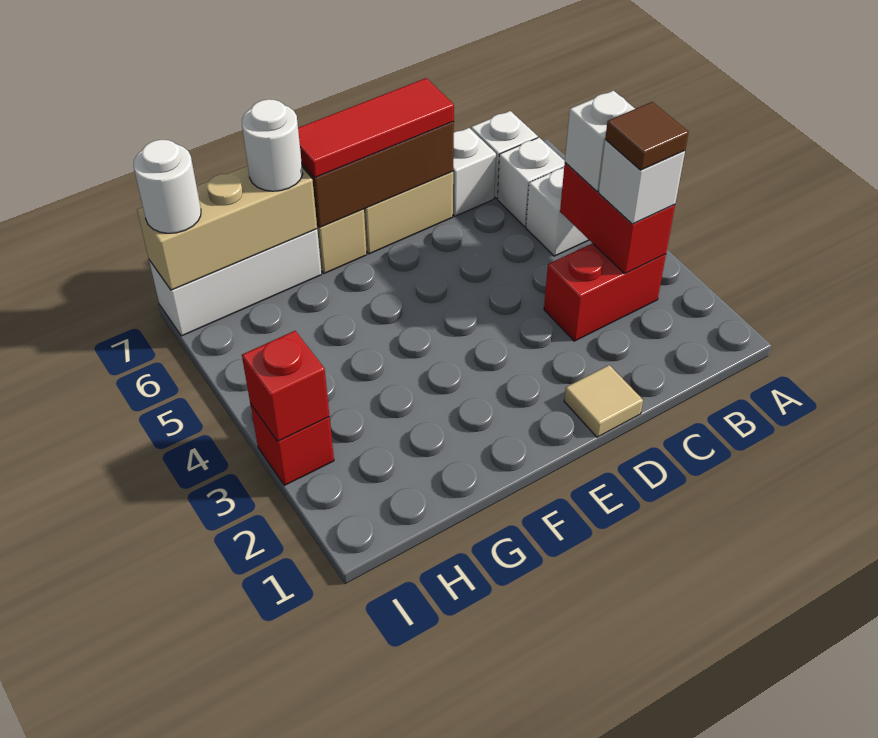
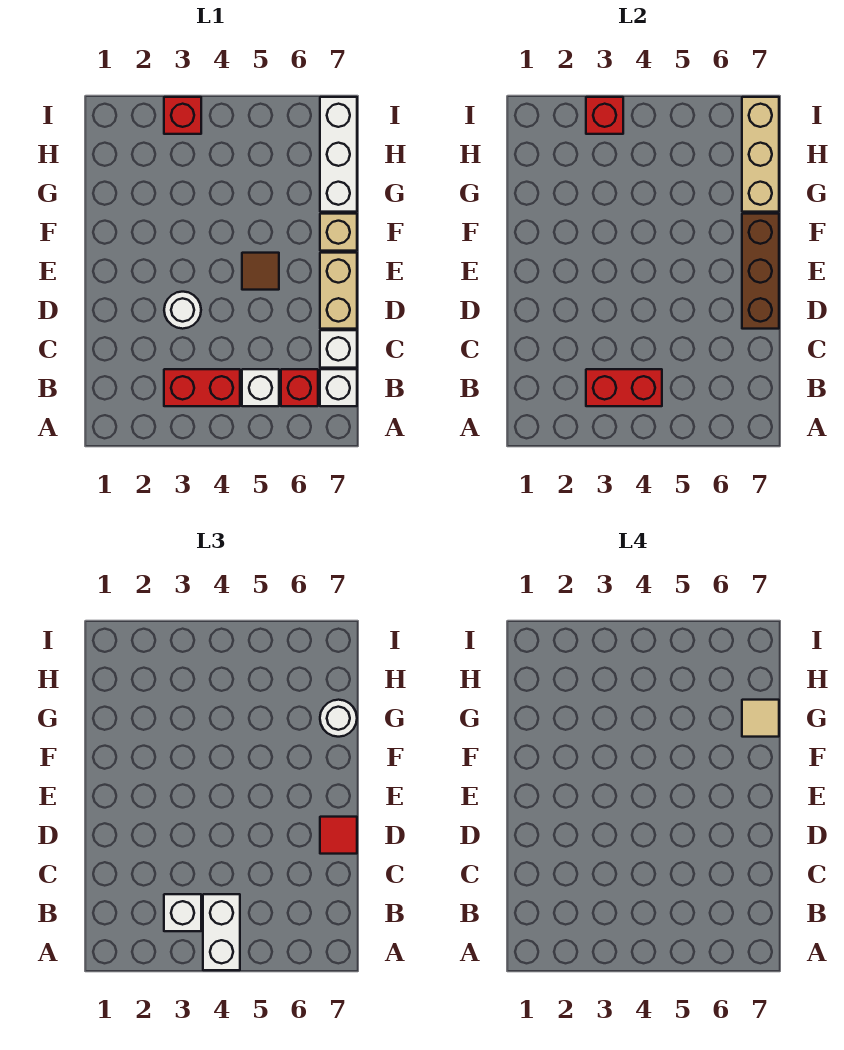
red brick B3:C3 level 1 -> red brick B3:B4 level 1
brown tile B3 level 4 -> brown tile E5 level 1
white brick B4 level 3 -> white brick A4:B4 level 3
white brick B6 level 1 -> red brick B6 level 1
tan tile D1 level 1 -> tan tile G7 level 4
red tile D7:F7 level 3 -> red tile D7 level 3
white round brick I7 level 3 -> white round brick D3 level 1

